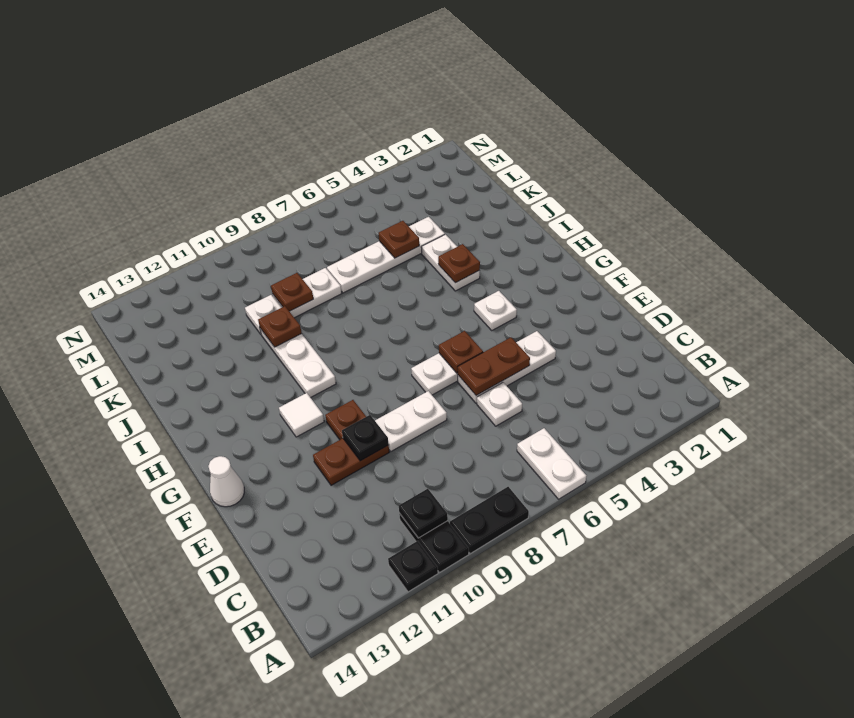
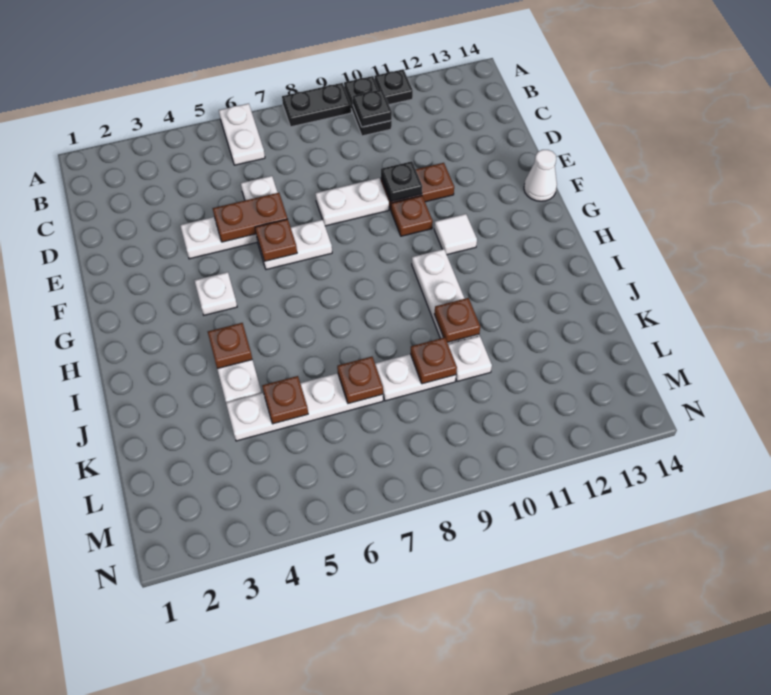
none -> brown plate K7 level 2

